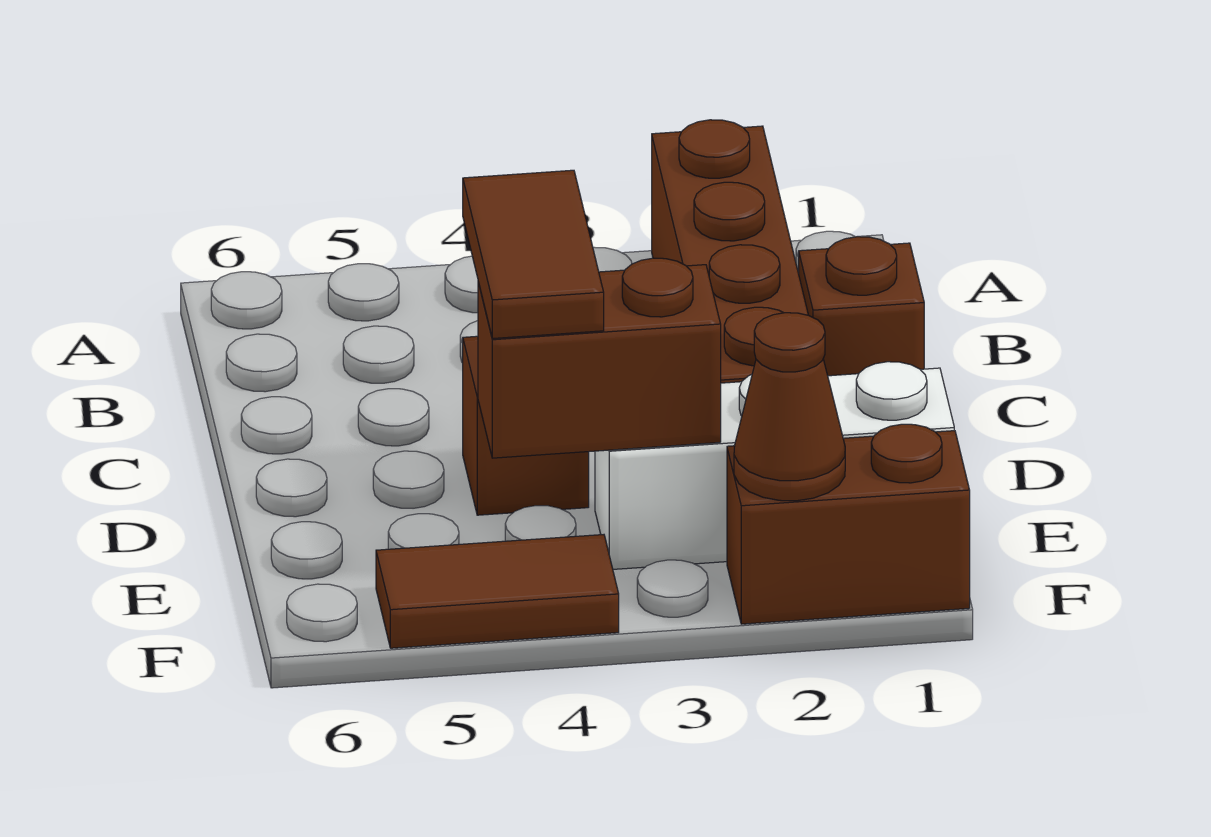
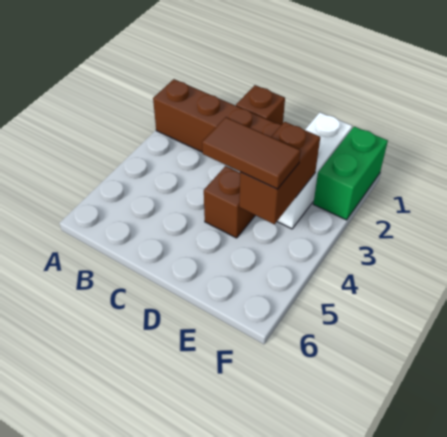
brown brick F1:F2 level 1 -> green brick F1:F2 level 1
brown cone F2 level 2 -> none
brown tile F4:F5 level 1 -> none

